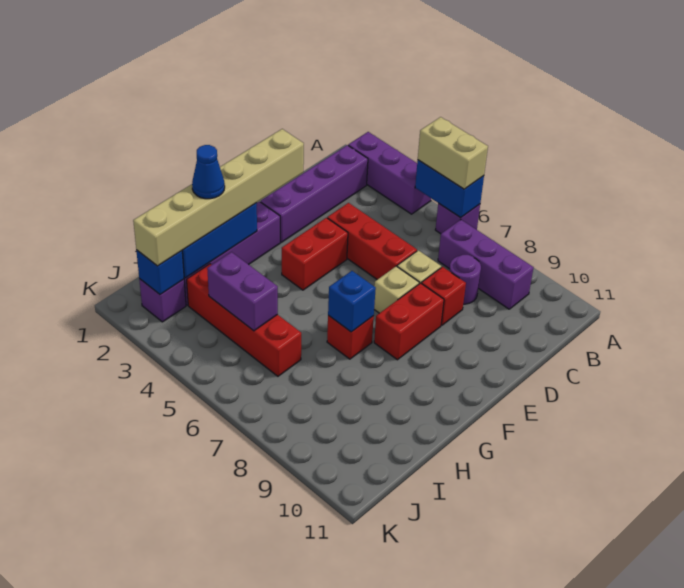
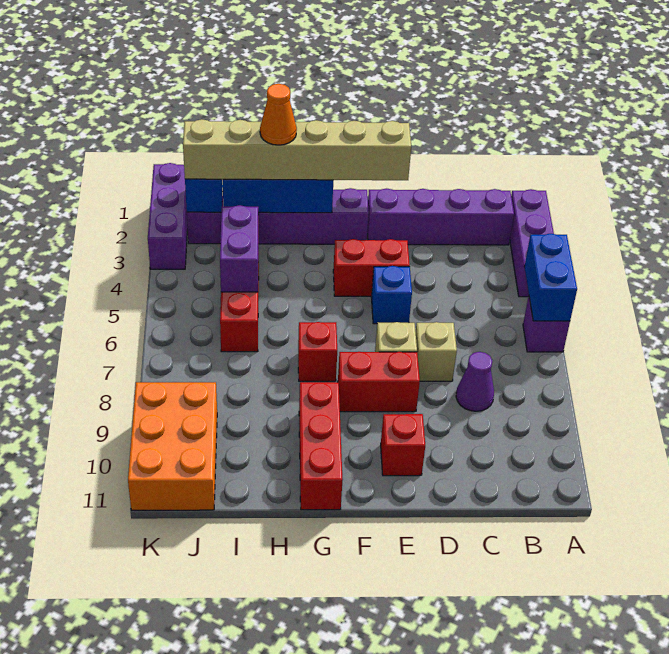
tan brick A5:A6 level 3 -> none
purple brick B7:B9 level 1 -> purple brick K1:K3 level 1
purple round brick C8 level 1 -> purple cone C8 level 1
red brick D4:D6 level 1 -> red brick G9:G11 level 1
red brick D8 level 1 -> red brick E10 level 1
blue brick G7 level 2 -> blue brick E5 level 1
blue cone H2 level 4 -> orange cone H2 level 4
none -> orange brick J9:K11 level 1

